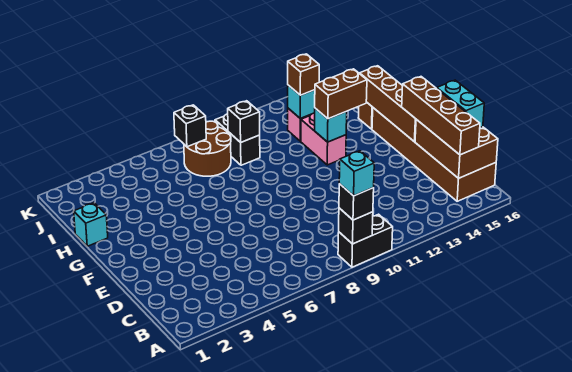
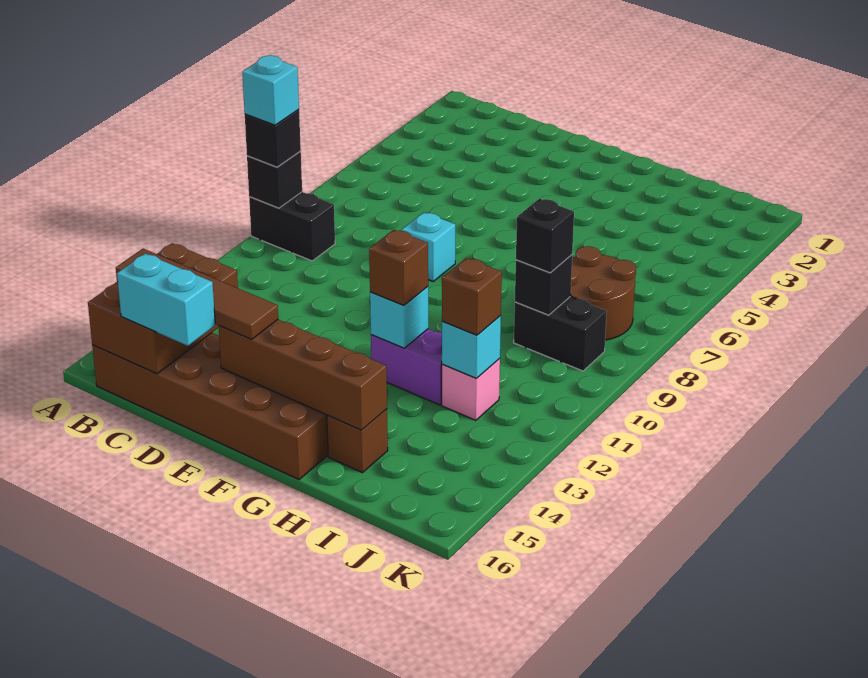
black brick A9:A10 level 1 -> black brick A9:B9 level 1
brown brick B15:D16 level 2 -> brown brick B14:C16 level 2
brown brick B15:E15 level 3 -> brown tile B15:E15 level 3
pink brick G12:H12 level 1 -> purple brick G12:H12 level 1
brown brick G12:G13 level 3 -> brown brick G12 level 3
cyan brick H1 level 1 -> cyan brick E8 level 1
black brick J7 level 2 -> black brick I9 level 3

